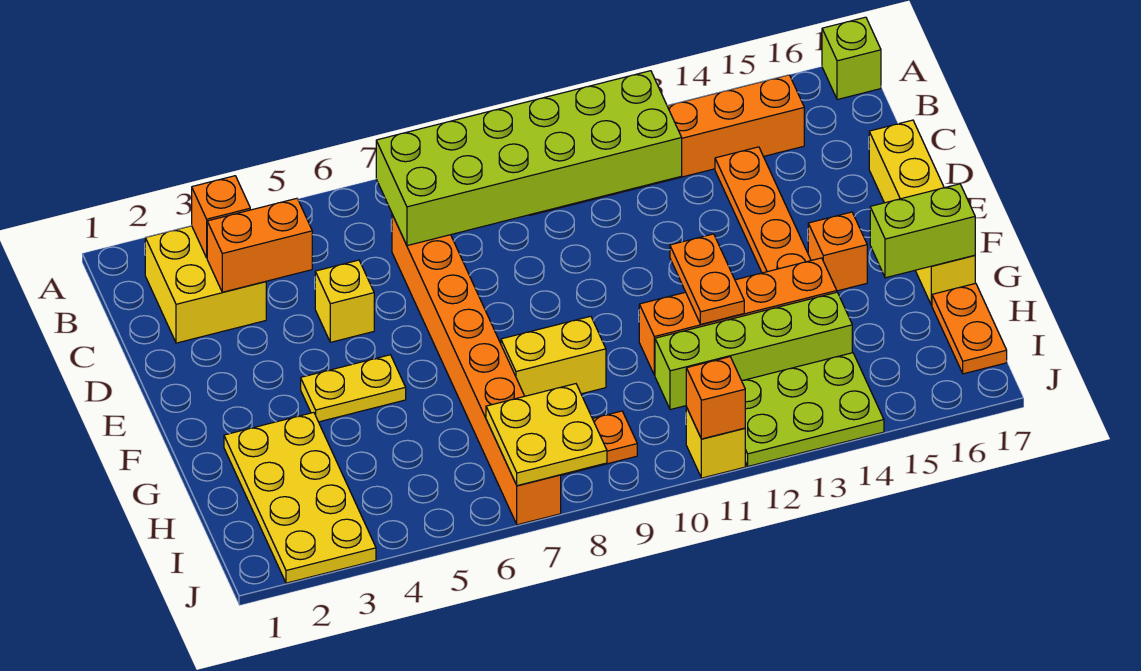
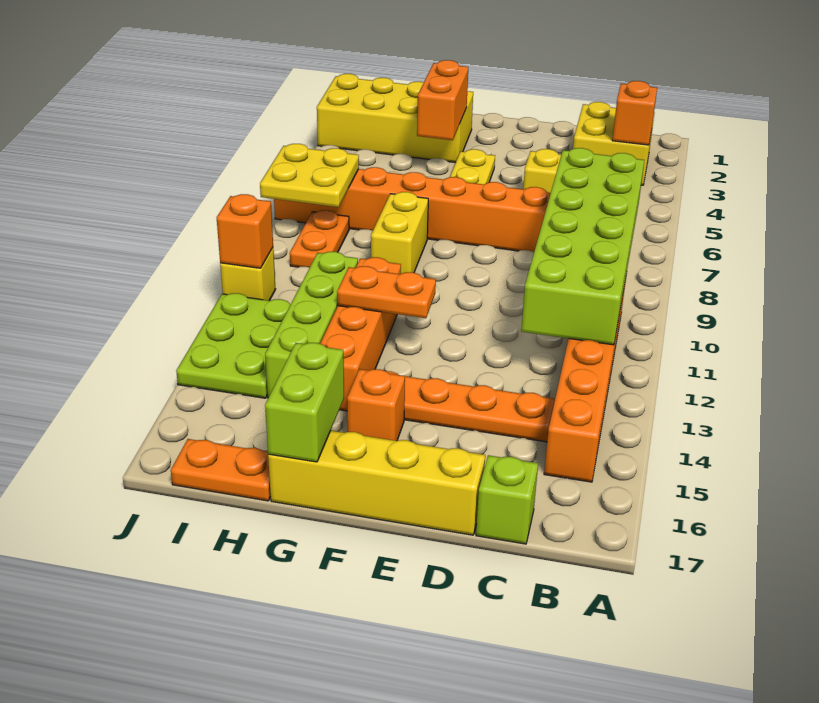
lime brick A17 level 1 -> lime brick C17 level 1
orange brick C3:C4 level 2 -> orange brick G3:G4 level 2
yellow plate G2:J3 level 1 -> yellow brick G2:J3 level 1

